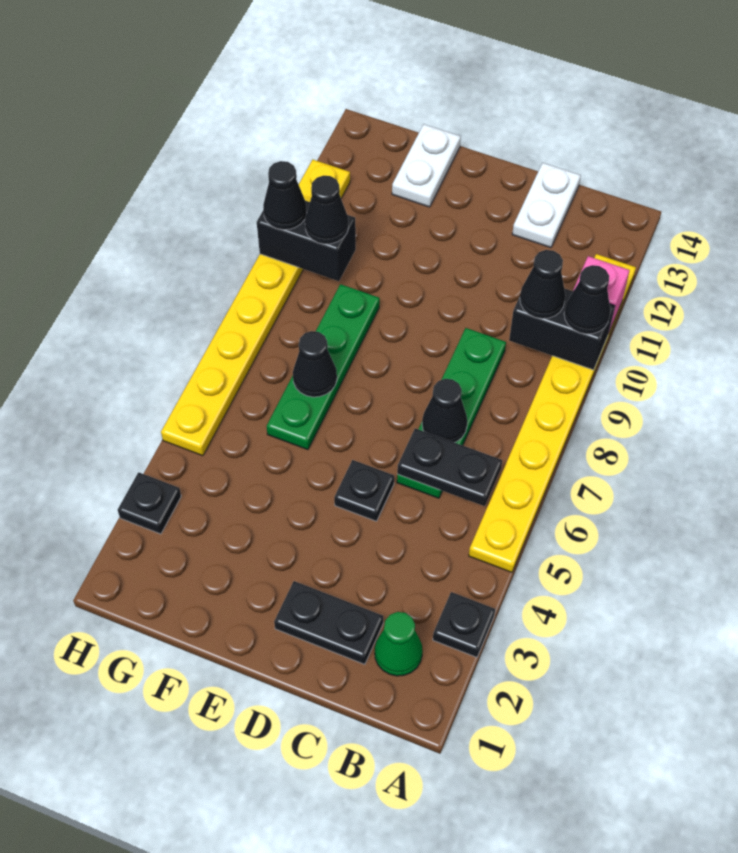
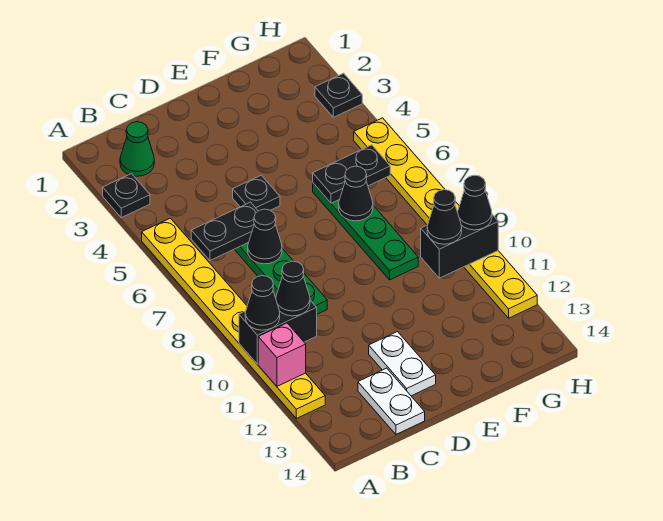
black plate C2:D2 level 1 -> black plate F6:G6 level 2
white plate F13:F14 level 1 -> white plate D12:D13 level 1

